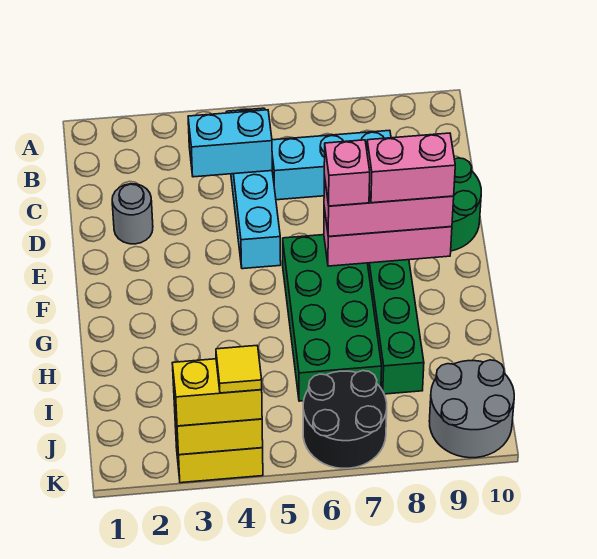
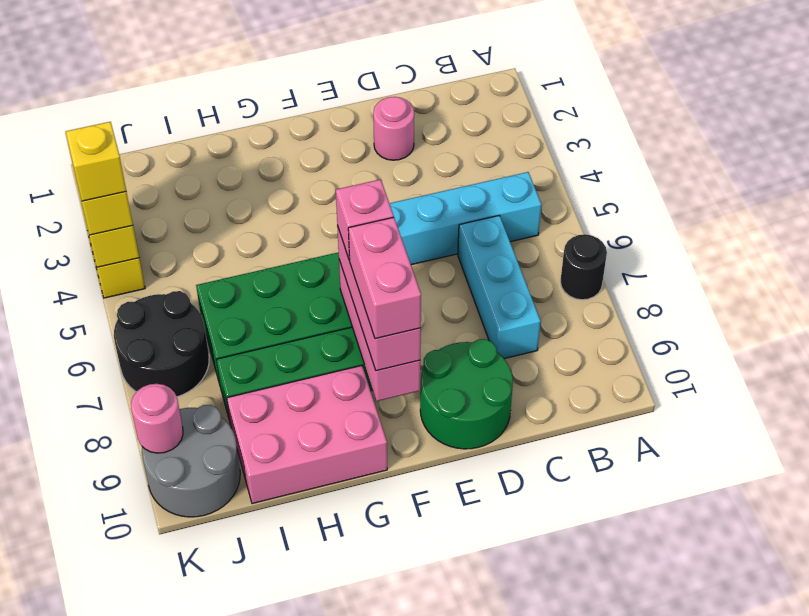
none -> black round brick A7 level 1
cyan brick C4:C5 level 2 -> none
grey round brick D2 level 1 -> pink round brick D2 level 1
none -> pink brick G9:I10 level 1
yellow tile K4 level 4 -> yellow brick K4 level 4
none -> pink round brick K9 level 2

